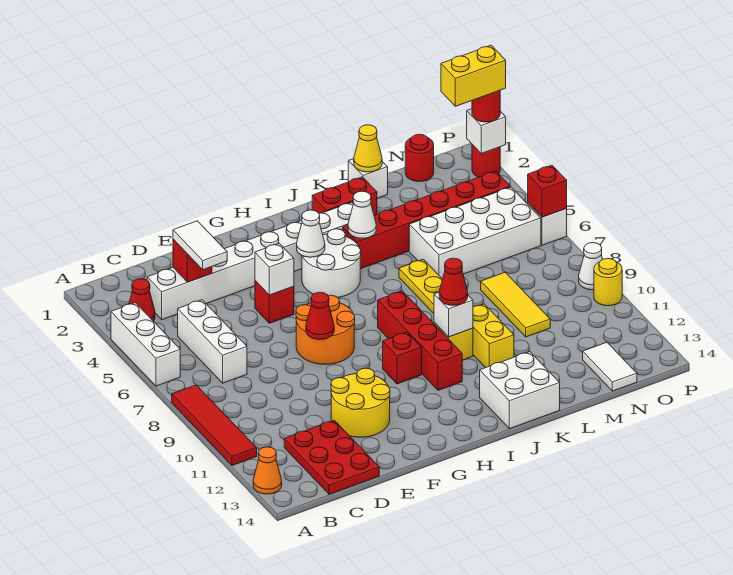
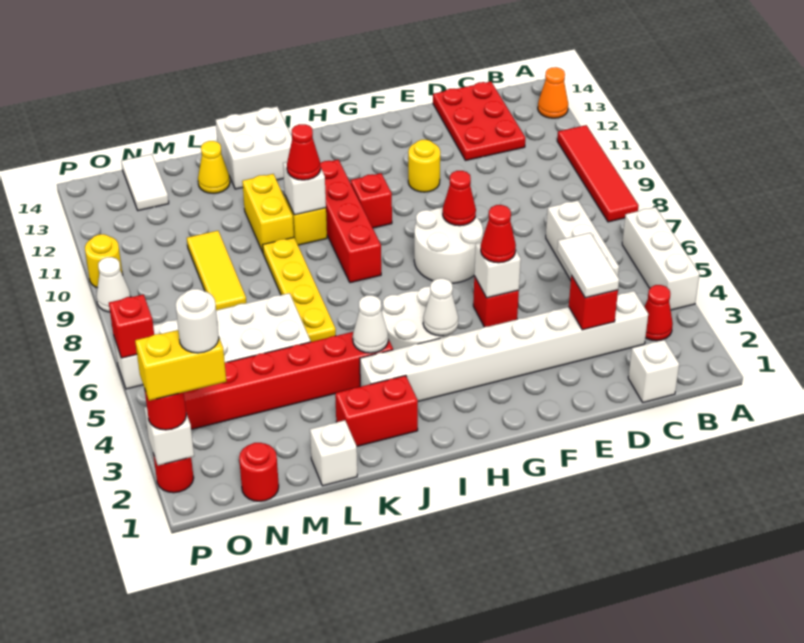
none -> white brick C1 level 1
yellow round brick E11:F12 level 1 -> yellow round brick F11 level 1
none -> red cone F5 level 3
orange round brick F7:G8 level 1 -> white round brick F7:G8 level 1
yellow cone L1 level 2 -> yellow cone L13 level 1
none -> white round brick O2 level 5

